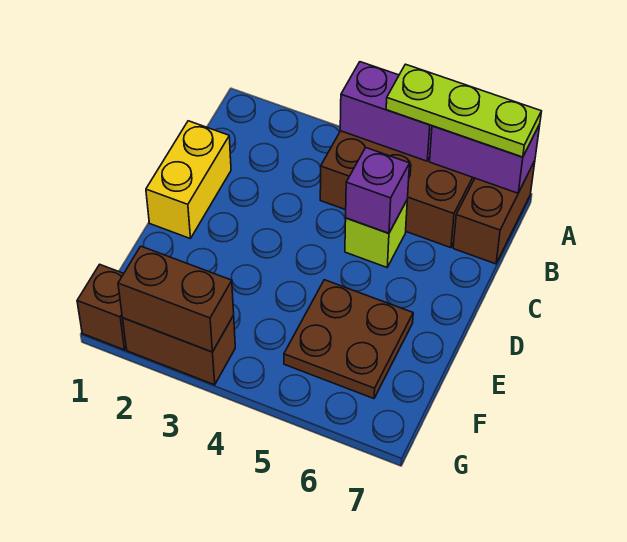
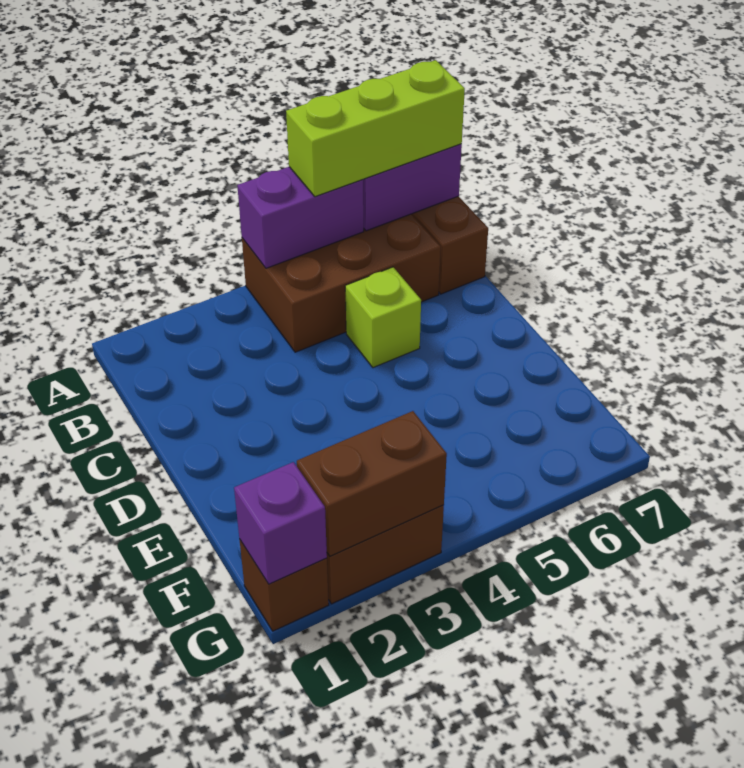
lime plate A5:A7 level 3 -> lime brick A5:A7 level 3
yellow brick C1:D1 level 1 -> none
purple brick C5 level 2 -> purple brick G1 level 2
brown plate E5:F6 level 1 -> none

